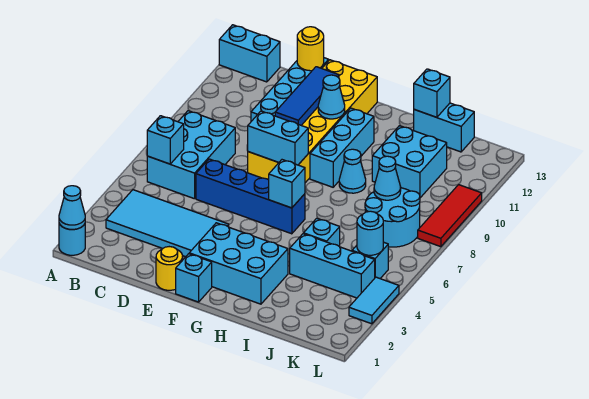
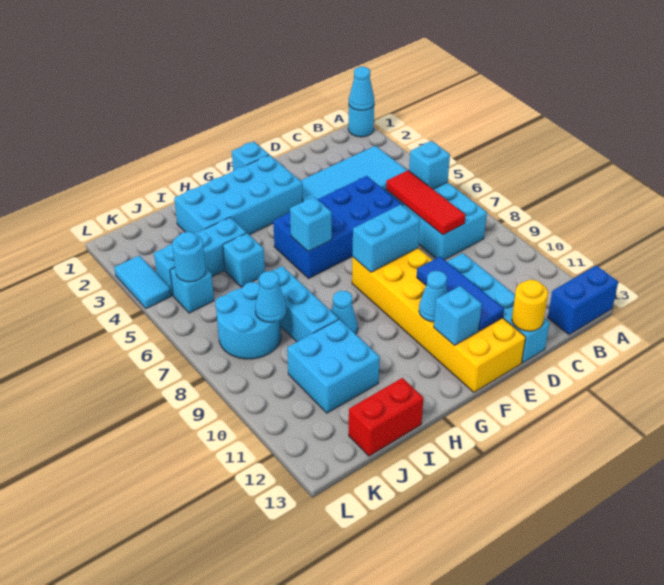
cyan brick A13:B13 level 1 -> blue brick A13:B13 level 1
blue brick D6:G6 level 1 -> blue brick D5:G6 level 1
yellow round brick E1 level 1 -> none
cyan brick F2:H3 level 1 -> cyan brick F2:I3 level 1
cyan brick G9:G11 level 1 -> cyan brick I7:I9 level 1
cyan brick I13:J13 level 1 -> red brick I13:J13 level 1
cyan brick I13 level 2 -> cyan brick F12 level 2
red tile L8:L10 level 1 -> red tile C6:C8 level 2

